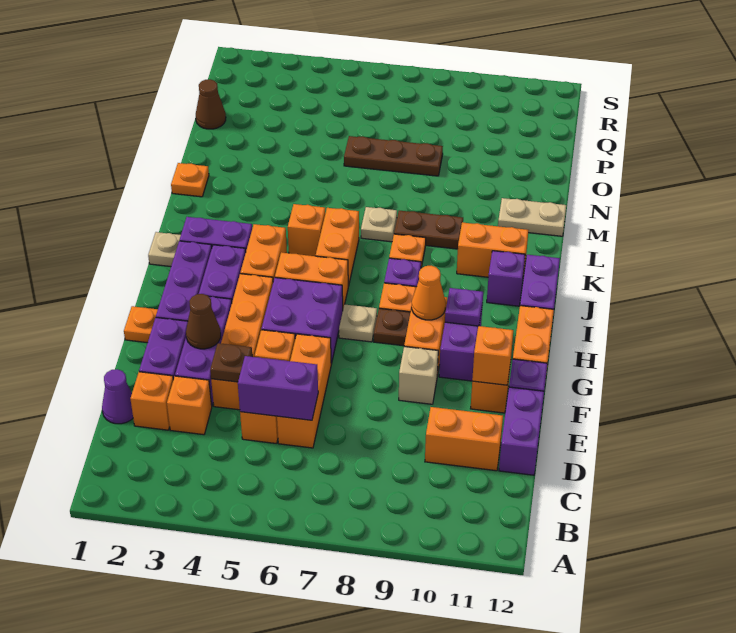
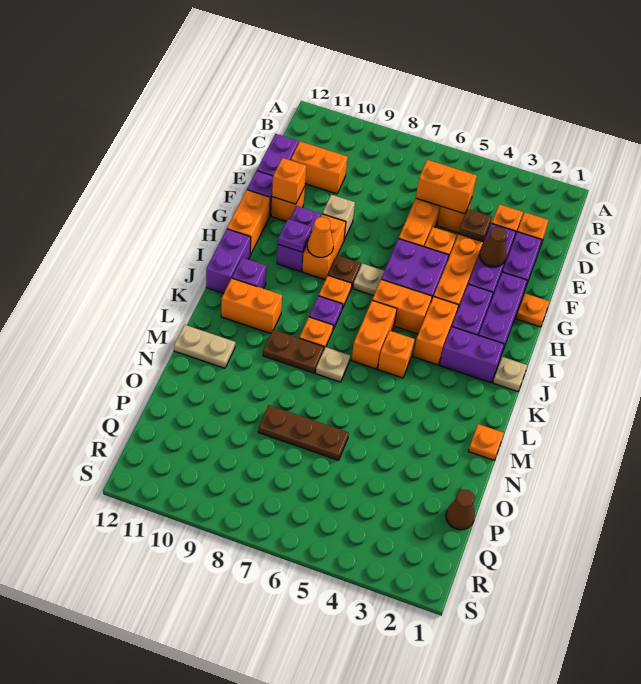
purple cone D1 level 1 -> none
purple brick D5:D6 level 2 -> orange brick D5:D6 level 2

